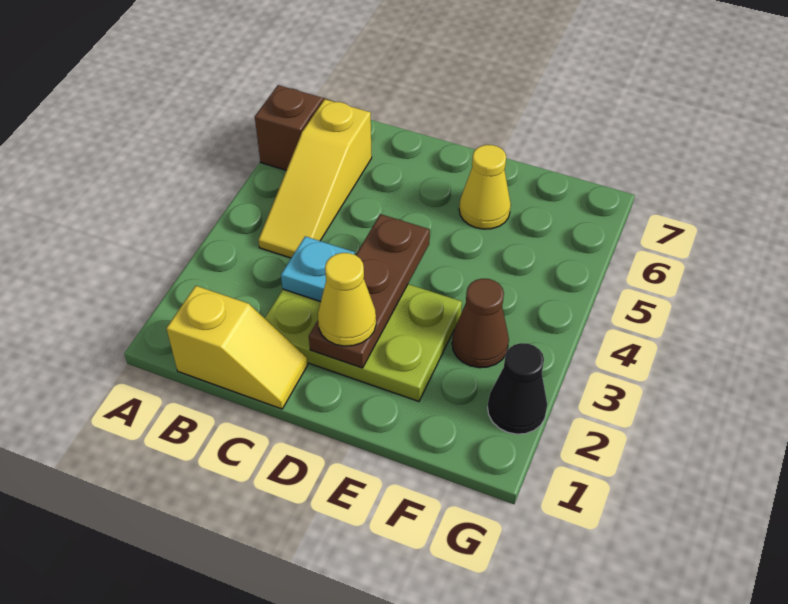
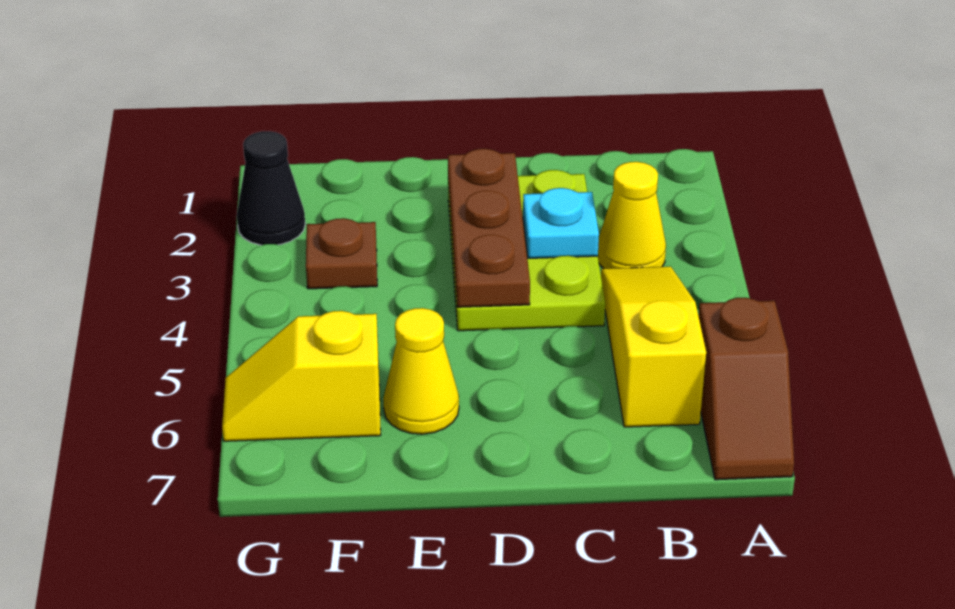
yellow slope B1:C1 level 1 top B -> yellow slope F6:G6 level 1 top F
lime plate C2:E3 level 1 -> lime plate C2:D4 level 1
yellow cone D2 level 3 -> yellow cone B3 level 1
brown cone F3 level 1 -> brown plate F3 level 1

